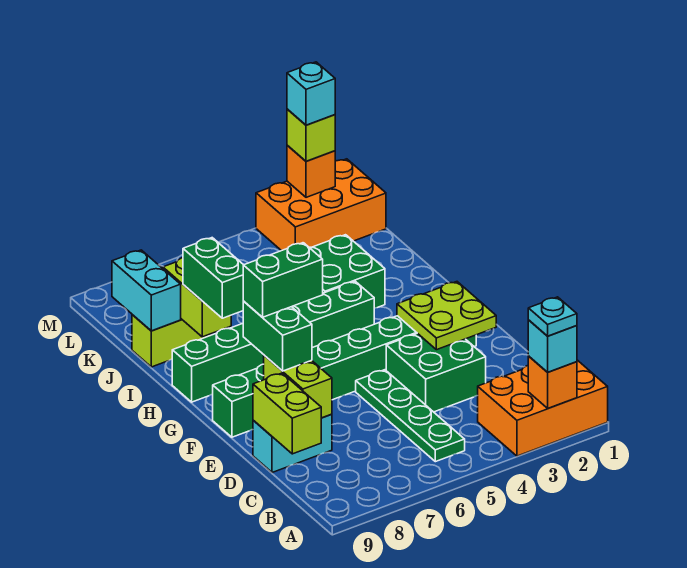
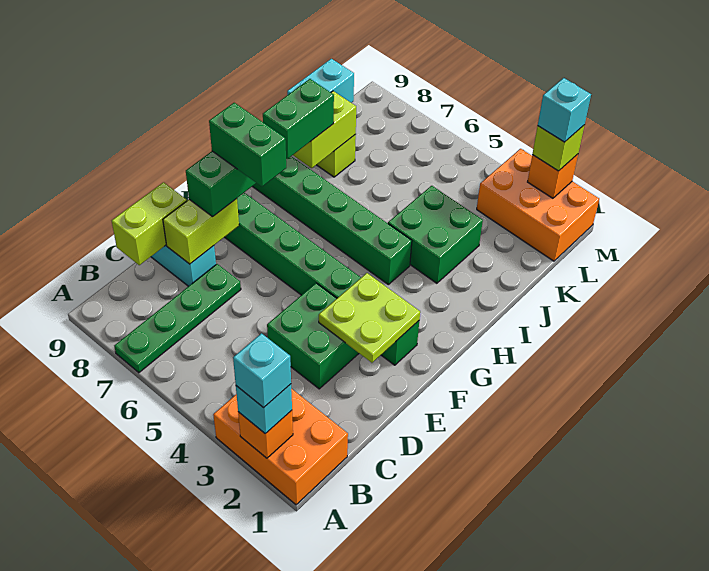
cyan plate A2 level 4 -> cyan brick A2 level 4
green plate B5:E5 level 1 -> green plate A7:D7 level 1

